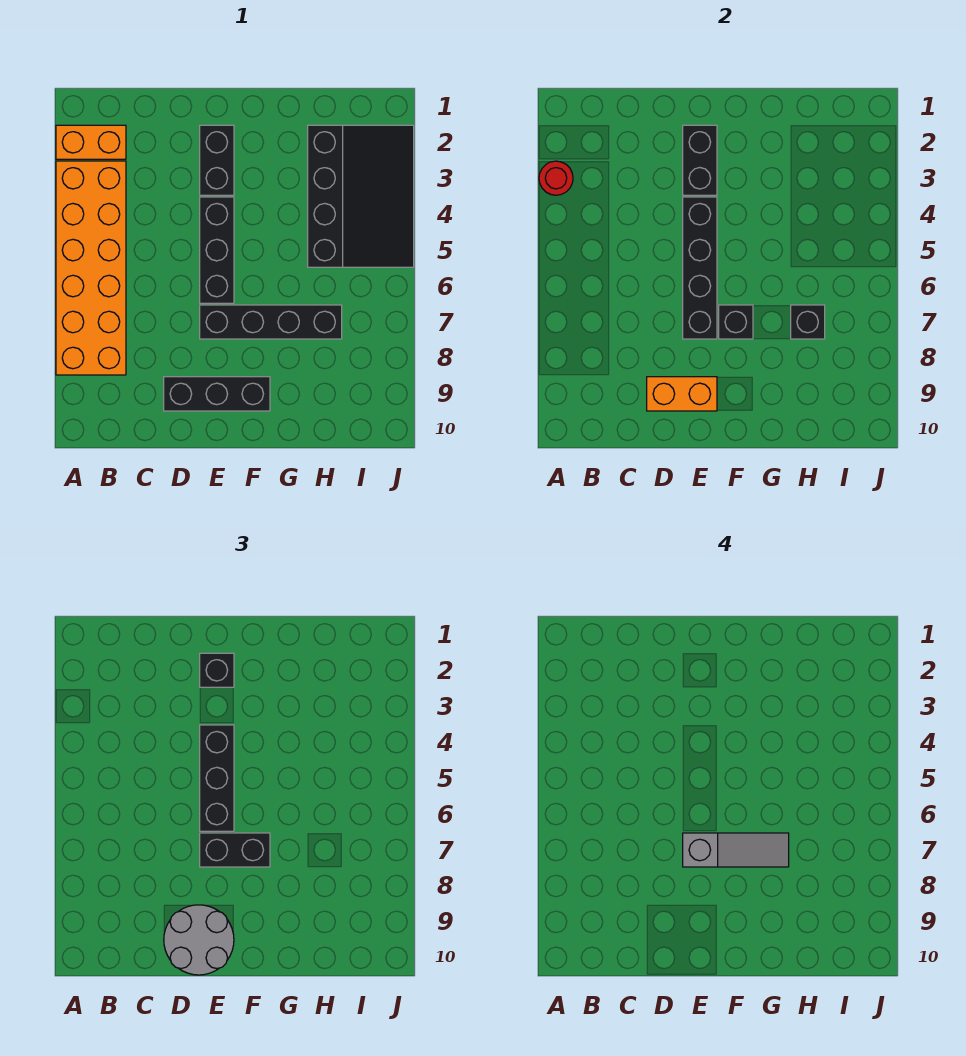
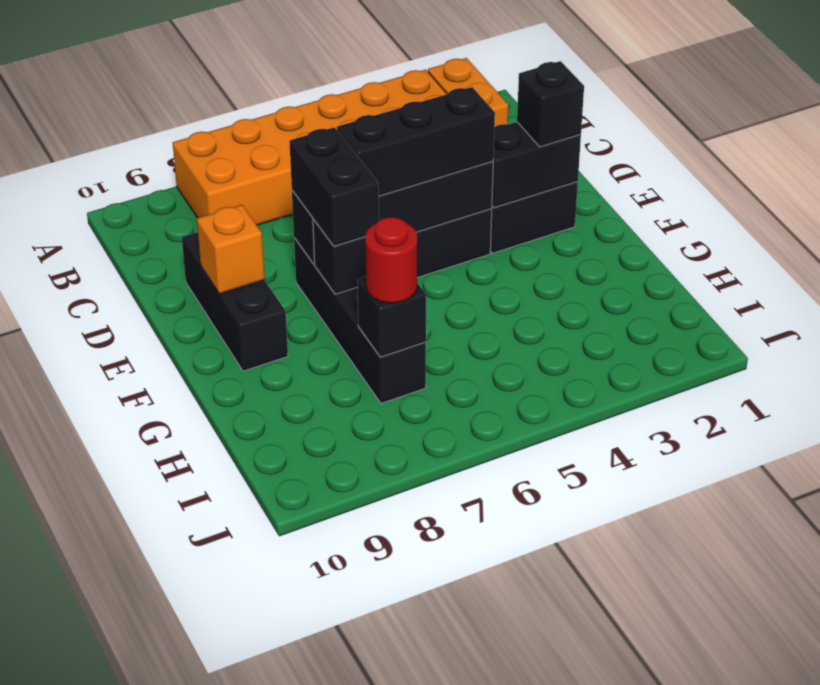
red round brick A3 level 2 -> red round brick H7 level 3
orange brick D9:E9 level 2 -> orange brick E9 level 2
grey round brick D9:E10 level 3 -> none
grey slope E7:G7 level 4 top E -> none
black slope H2:J5 level 1 top H -> none

